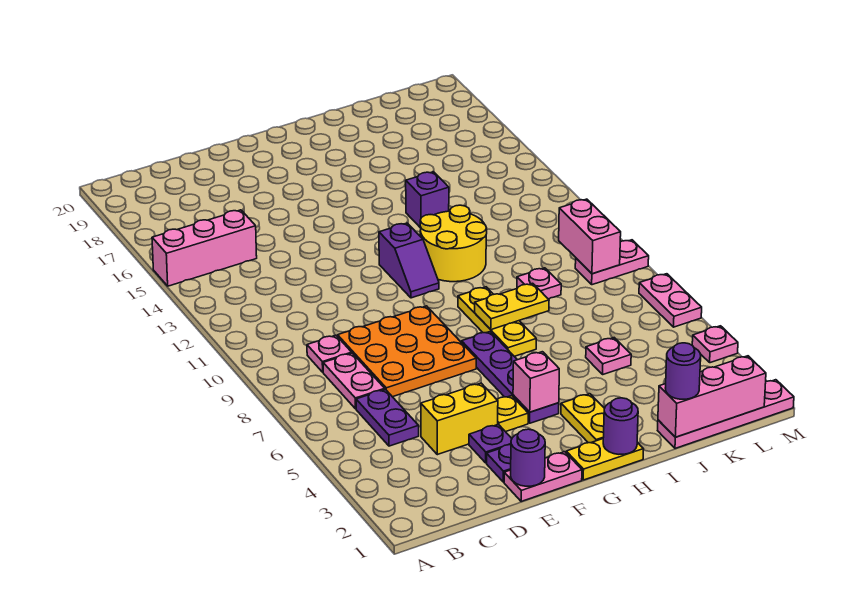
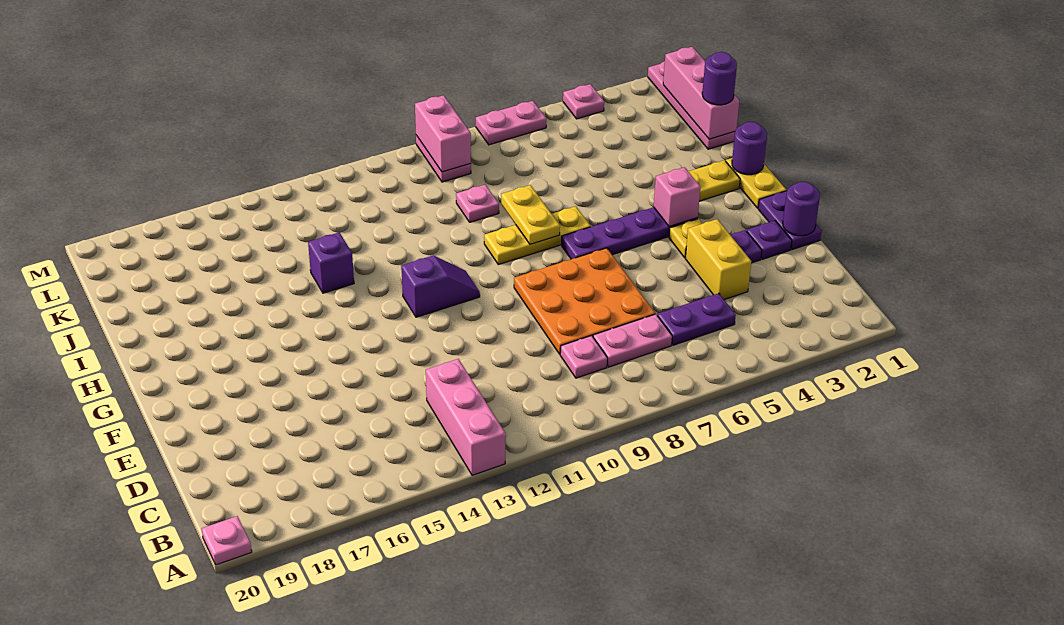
pink brick A15:C15 level 1 -> pink brick A13:C13 level 1
pink plate E1:F1 level 1 -> purple plate E1:F1 level 1
yellow round brick H11:I12 level 1 -> none
pink plate J5 level 1 -> pink plate A20 level 1
pink brick L9:L10 level 2 -> pink brick L9:M9 level 2

